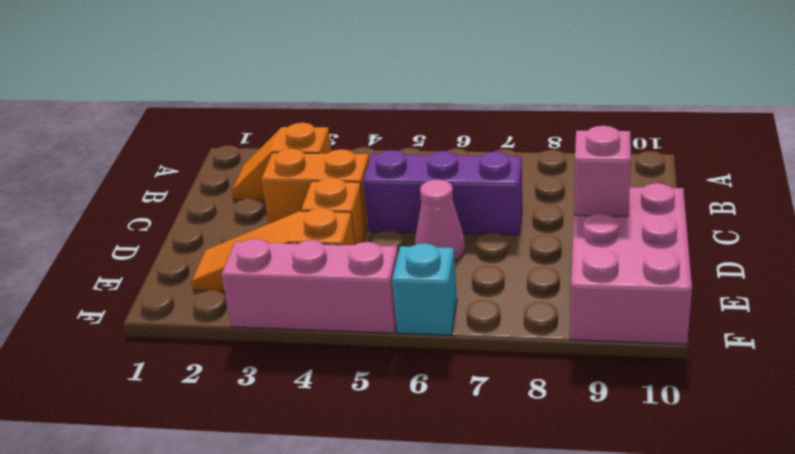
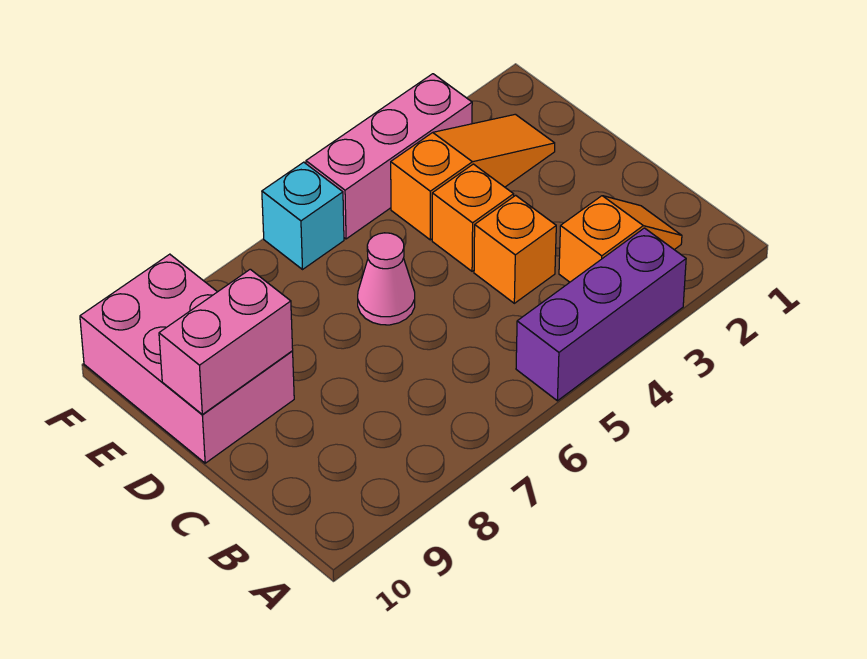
orange brick C3:C4 level 1 -> orange brick C4 level 1
purple brick C5:C7 level 1 -> purple brick A3:A5 level 1
pink brick D9 level 2 -> pink brick D9:D10 level 2

